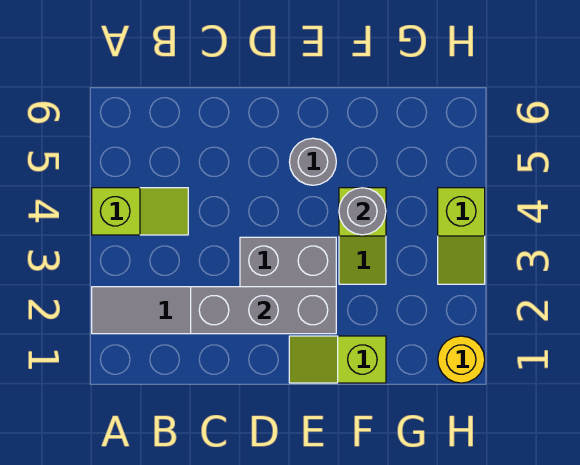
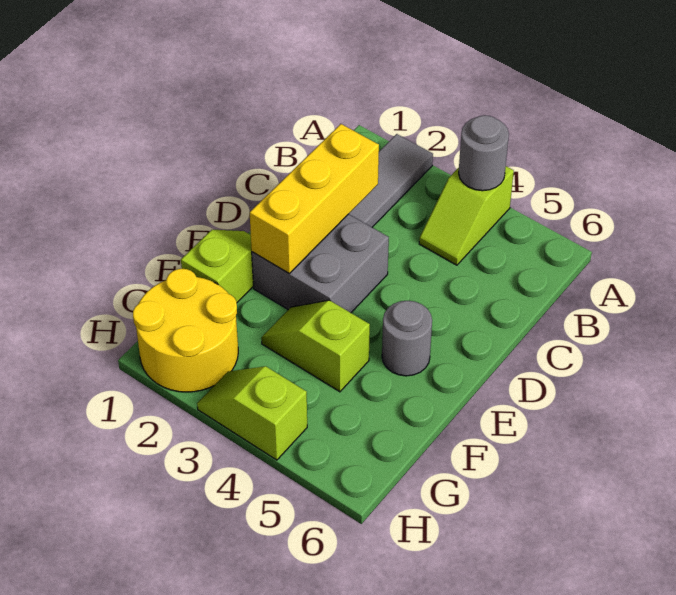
grey brick C2:E2 level 2 -> yellow brick C2:E2 level 2
grey round brick F4 level 2 -> grey round brick A4 level 2
yellow round brick H1 level 1 -> yellow round brick G1:H2 level 1

